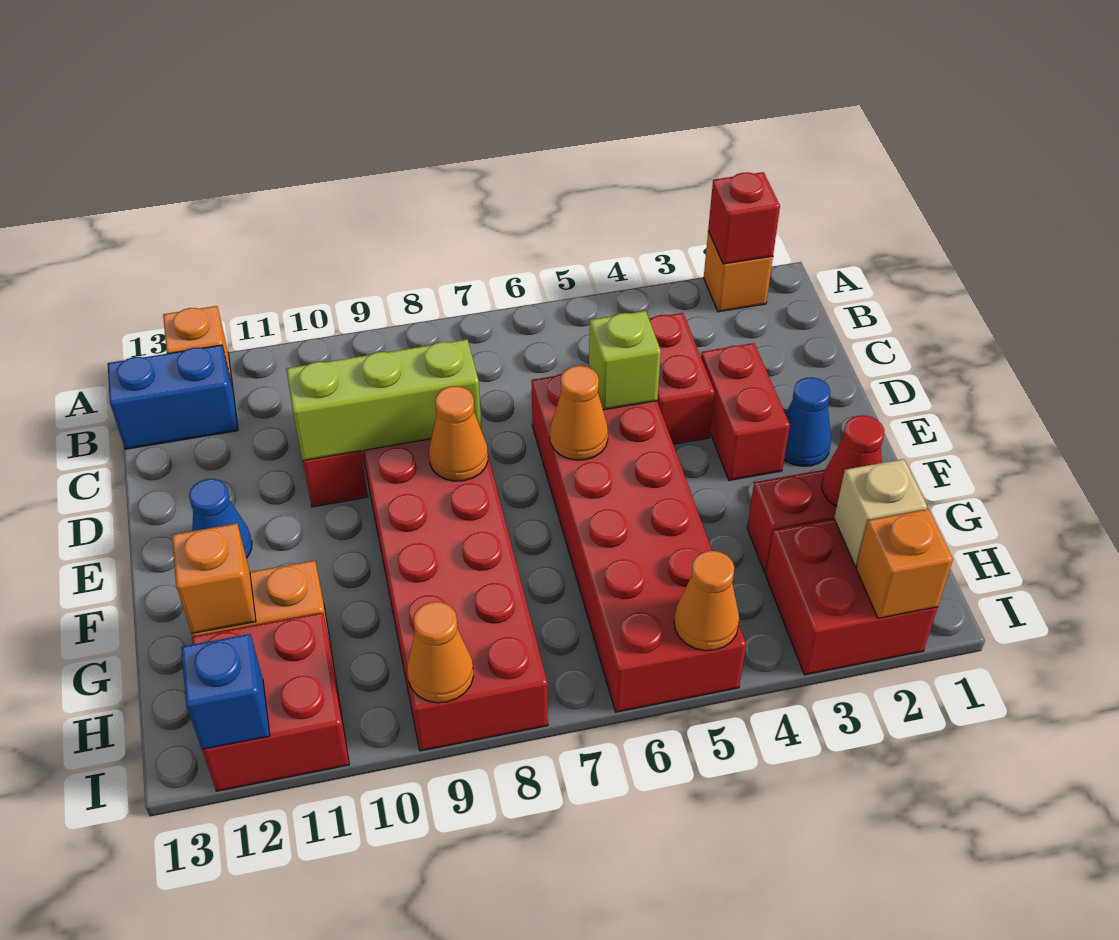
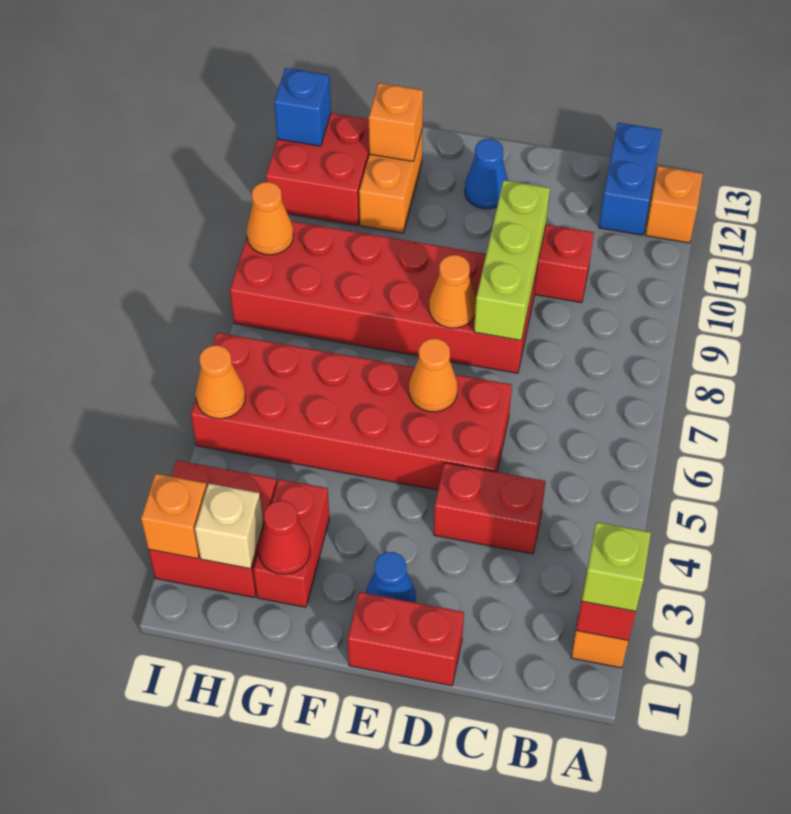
red brick D3:E3 level 1 -> red brick D1:E1 level 1
lime brick D5 level 2 -> lime brick A2 level 3

